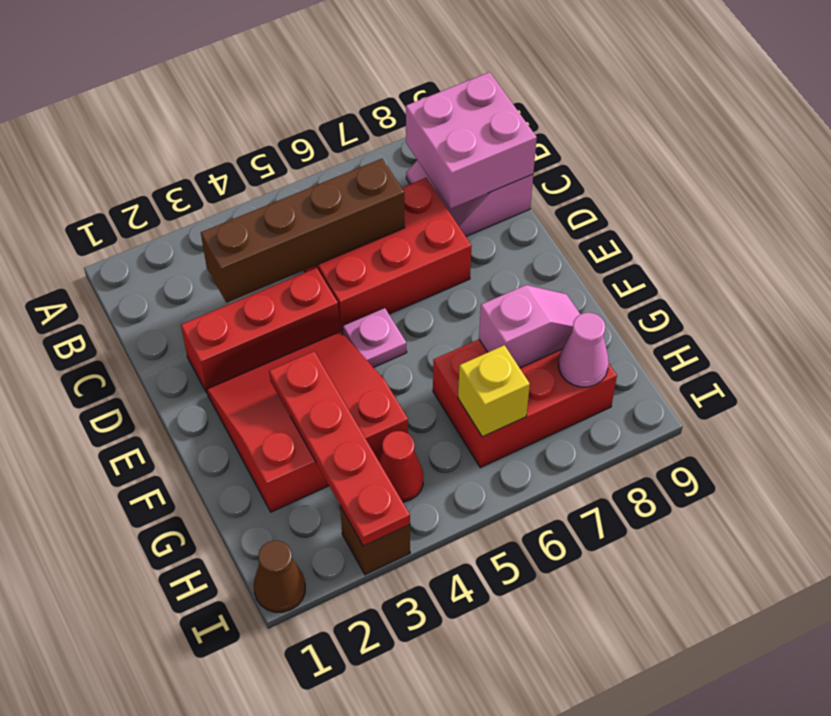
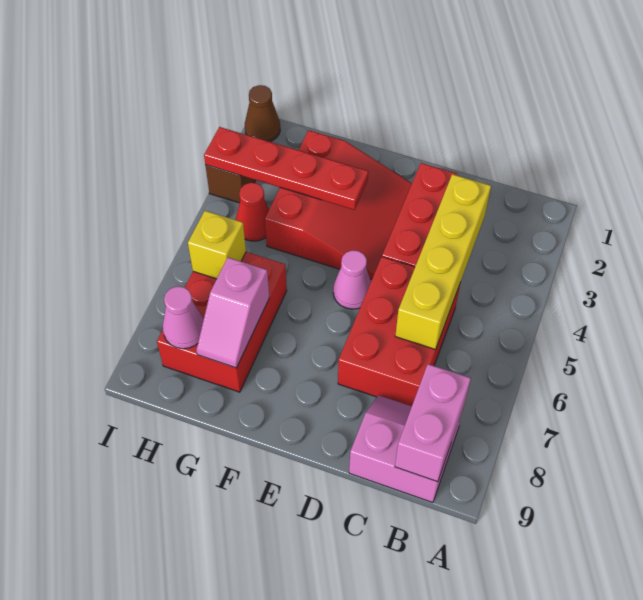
pink brick B8:C9 level 2 -> pink brick B8:B9 level 2
brown brick C3:C6 level 2 -> yellow brick C3:C6 level 2
pink plate E5 level 1 -> pink cone E5 level 1

